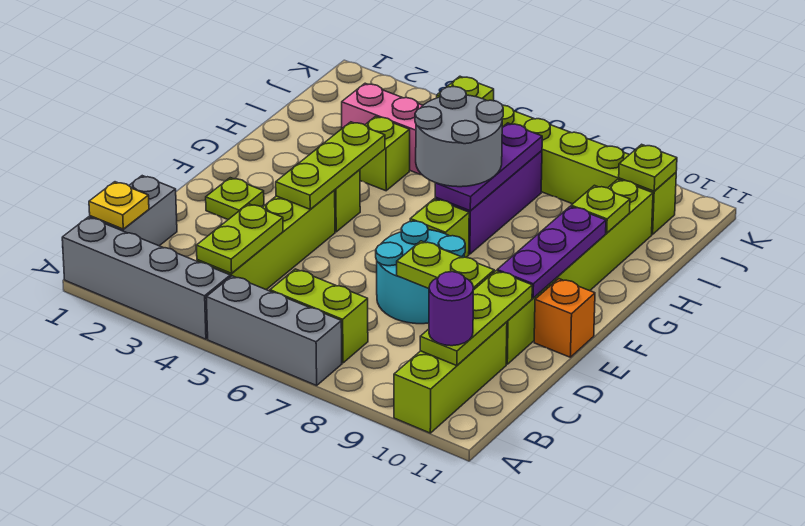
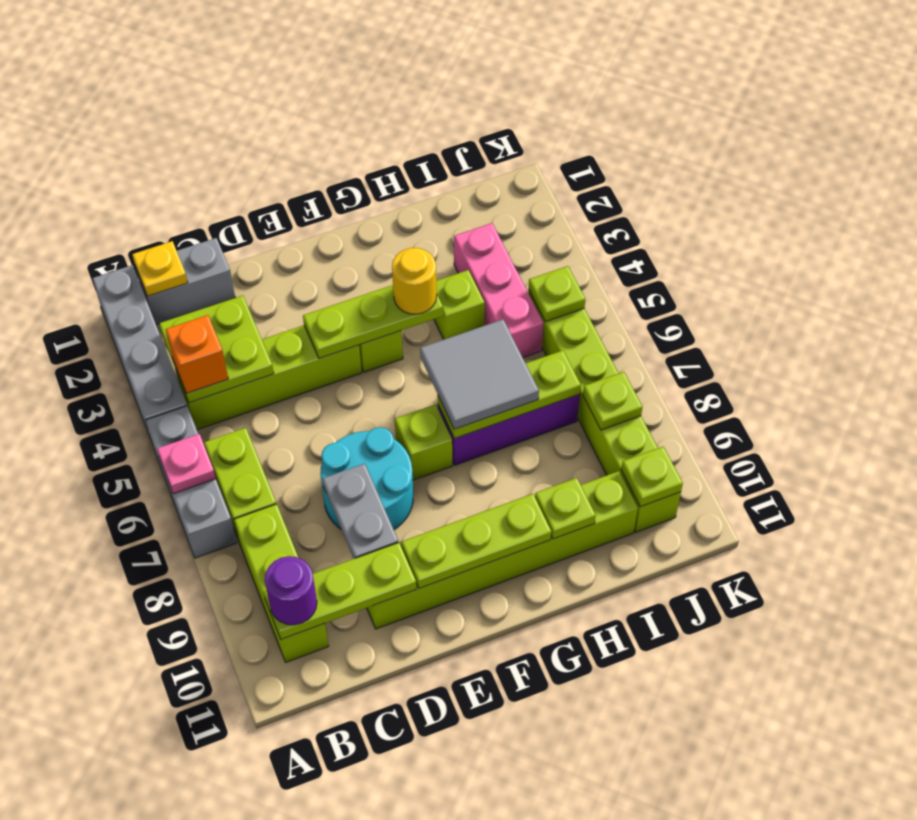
none -> pink plate A6 level 2
lime brick A10:C10 level 1 -> lime brick B8:B10 level 1
lime plate B4:C4 level 2 -> lime plate B3:C4 level 2
lime plate D8:D9 level 2 -> grey plate D8:D9 level 2
lime plate E2 level 1 -> lime plate J8 level 2
purple plate E10:G10 level 2 -> lime plate E10:G10 level 2
orange brick E11 level 1 -> orange brick B4 level 3
none -> yellow round brick G4 level 3
grey round brick G6:H7 level 3 -> grey tile G6:H7 level 3
purple plate G7:I7 level 2 -> lime plate G7:I7 level 2

